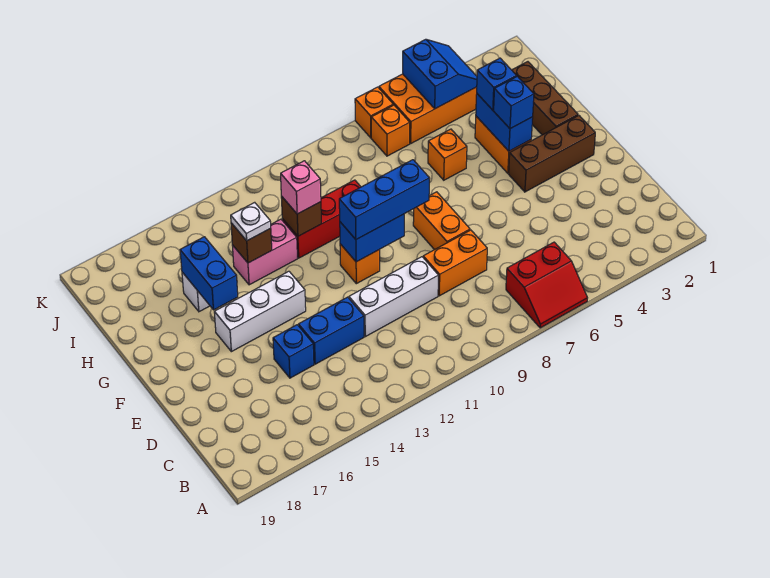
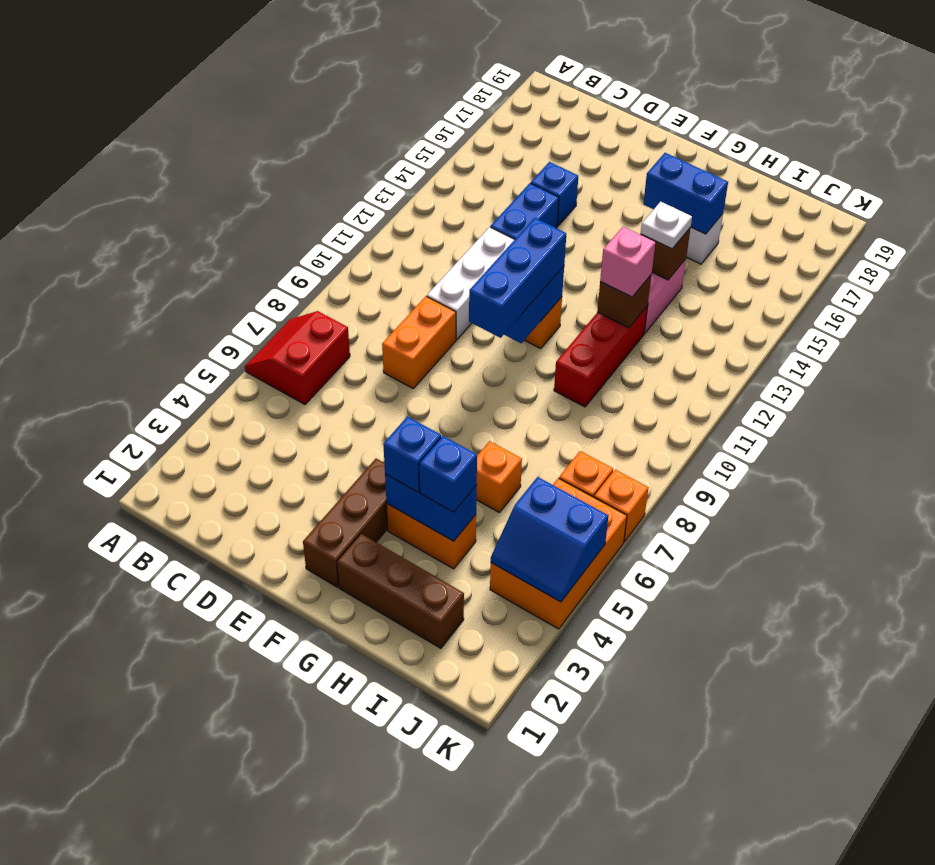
orange brick E8:F8 level 1 -> none
white brick F14:F16 level 1 -> none

